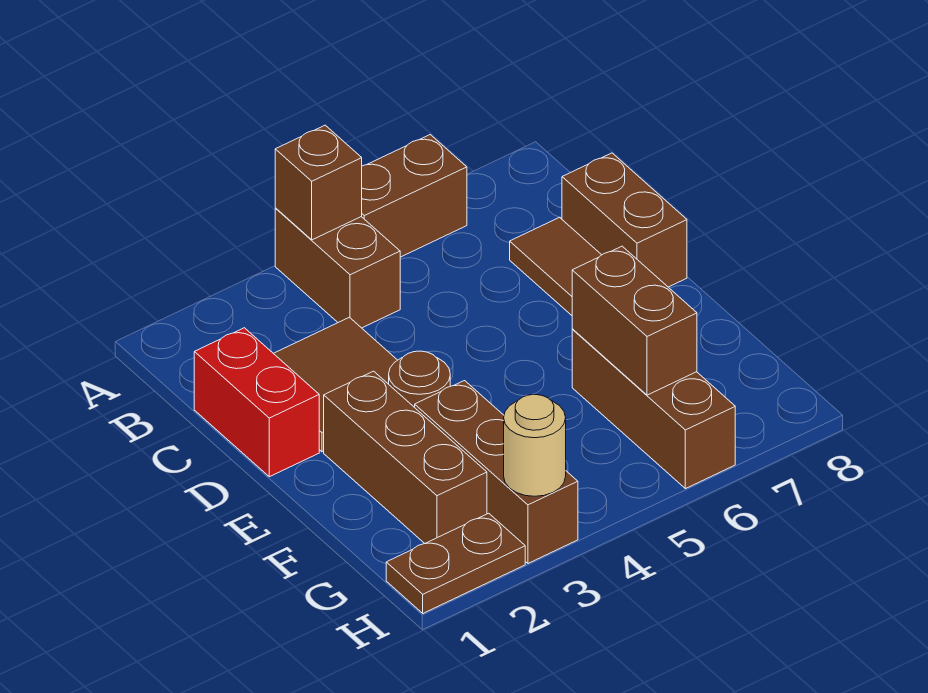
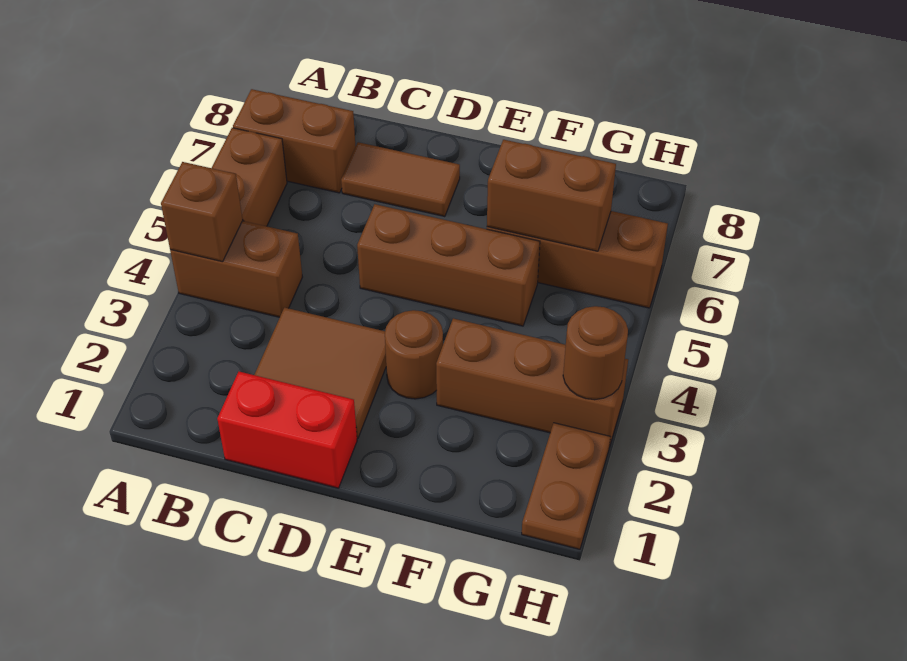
brown brick C8:D8 level 1 -> brown brick A7:B7 level 1
brown brick E2:G2 level 1 -> brown brick D5:F5 level 1
tan round brick H3 level 2 -> brown round brick H3 level 2

